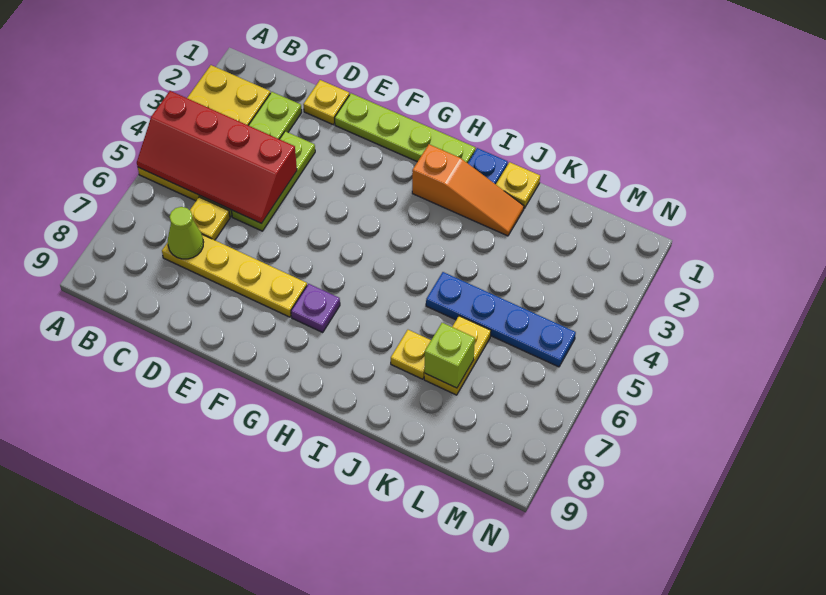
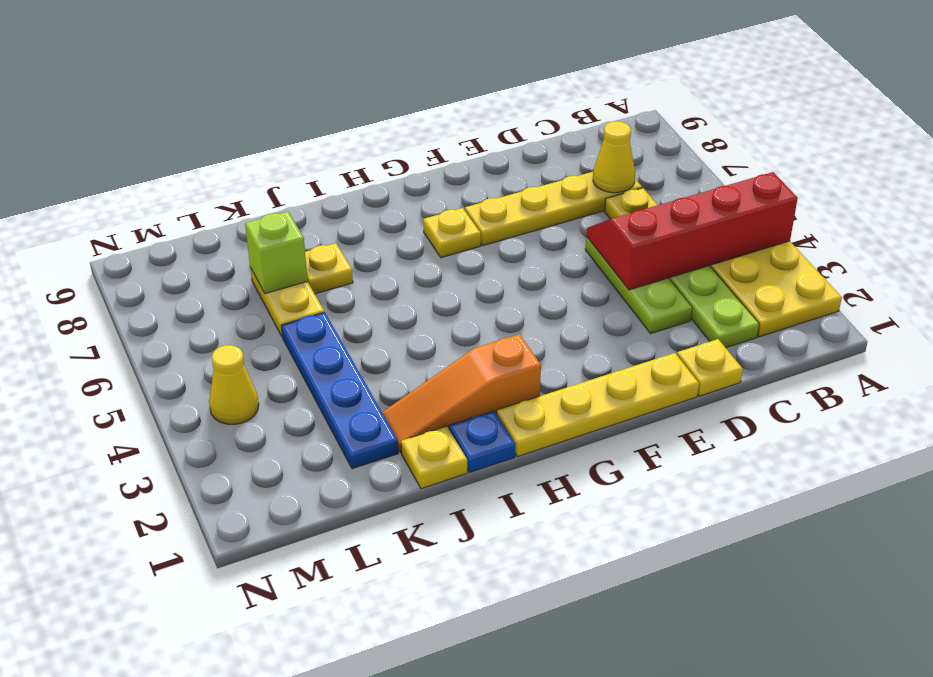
lime cone C7 level 2 -> yellow cone C7 level 2
lime plate E1:H1 level 1 -> yellow plate E1:H1 level 1
purple plate G7 level 1 -> yellow plate G7 level 1
blue plate J5:M5 level 1 -> blue plate K2:K5 level 1
none -> yellow cone M4 level 1

